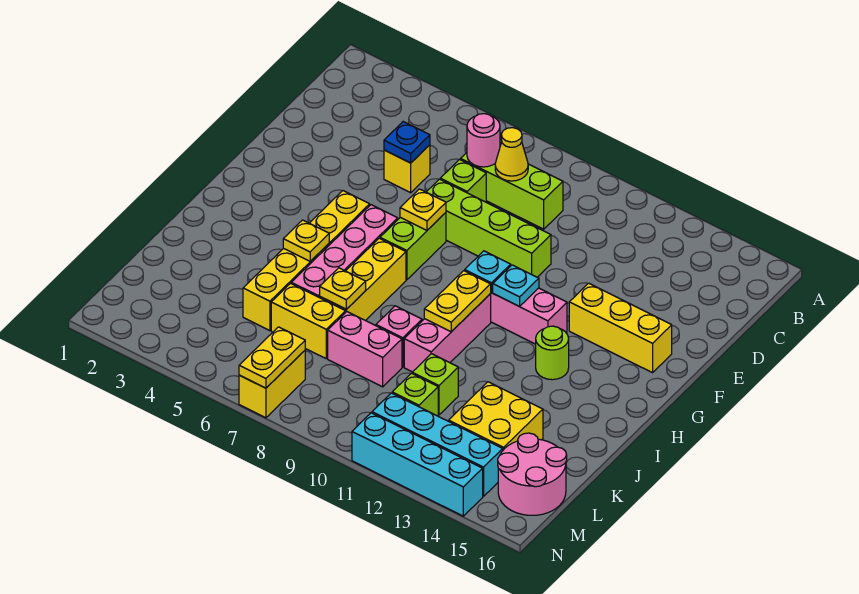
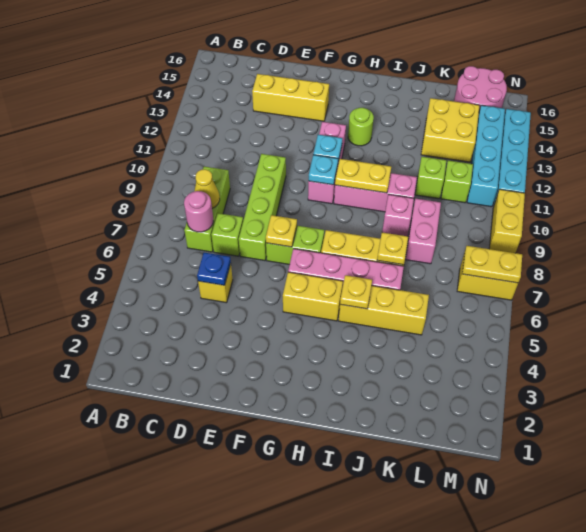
yellow brick F13:F15 level 1 -> yellow brick D14:F14 level 1
yellow brick K6:K7 level 1 -> yellow brick N9:N10 level 1

